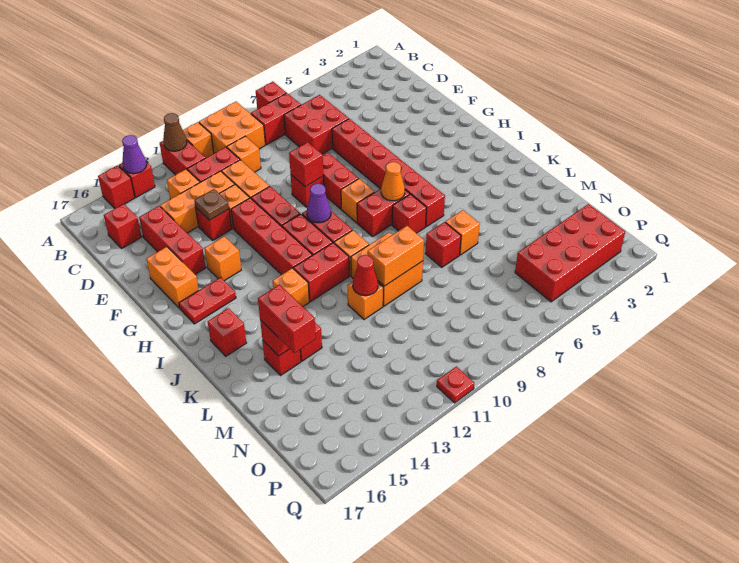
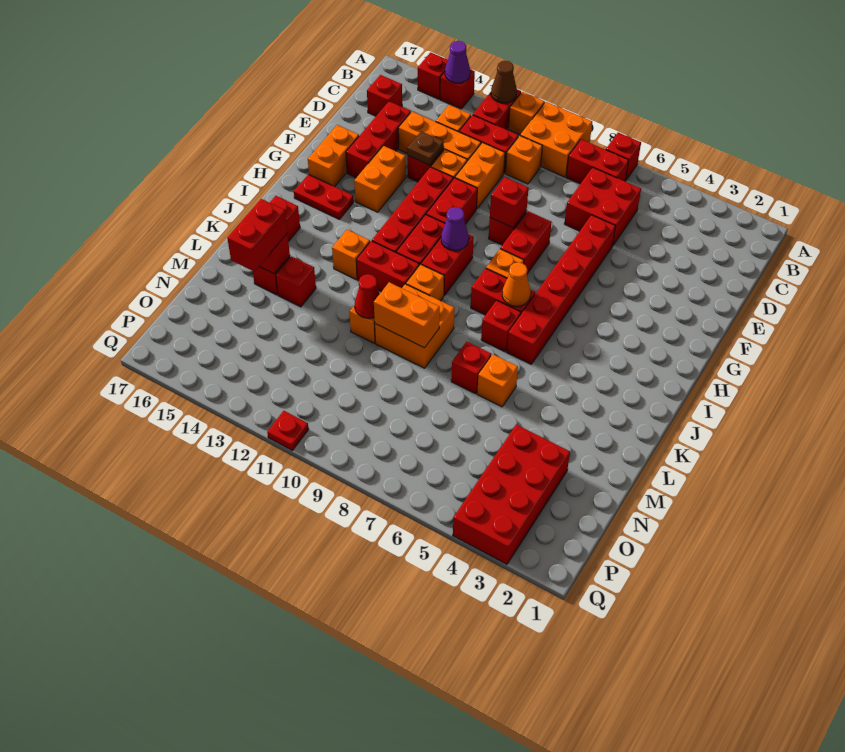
orange brick G14 level 1 -> orange brick F14:G14 level 1
red brick O2:P5 level 1 -> red brick N3:Q4 level 1

